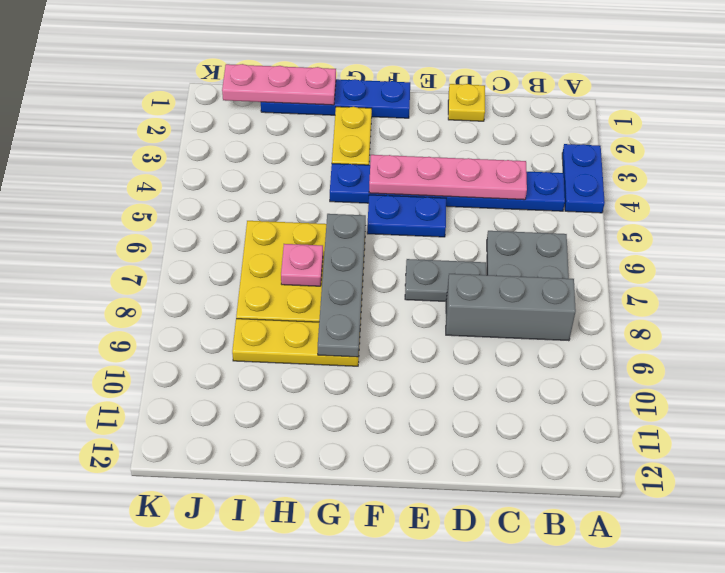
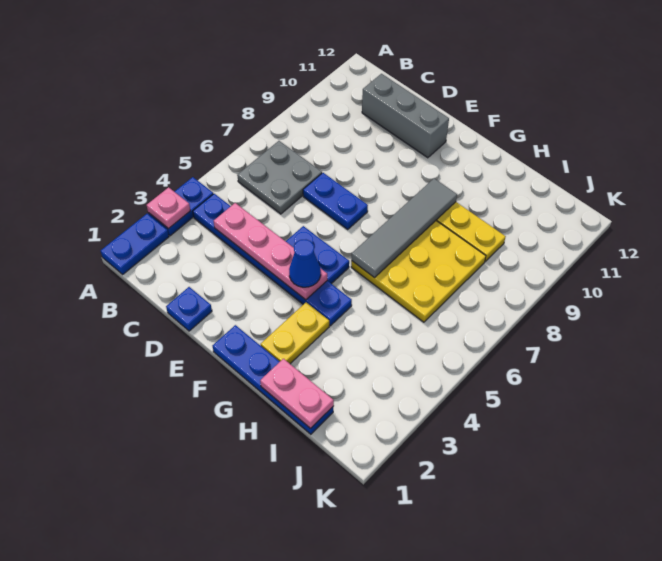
none -> blue plate A1:A2 level 1
grey brick B8:D8 level 1 -> grey brick C11:E11 level 1
yellow plate D1 level 1 -> blue plate D1 level 1
grey plate D7:E7 level 1 -> blue plate D7:E7 level 1
none -> blue cone F4 level 3
grey plate G6:G9 level 2 -> grey tile G6:G9 level 2
pink plate H1:J1 level 2 -> pink plate H1:I1 level 2
pink plate H7 level 2 -> pink plate A3 level 2

